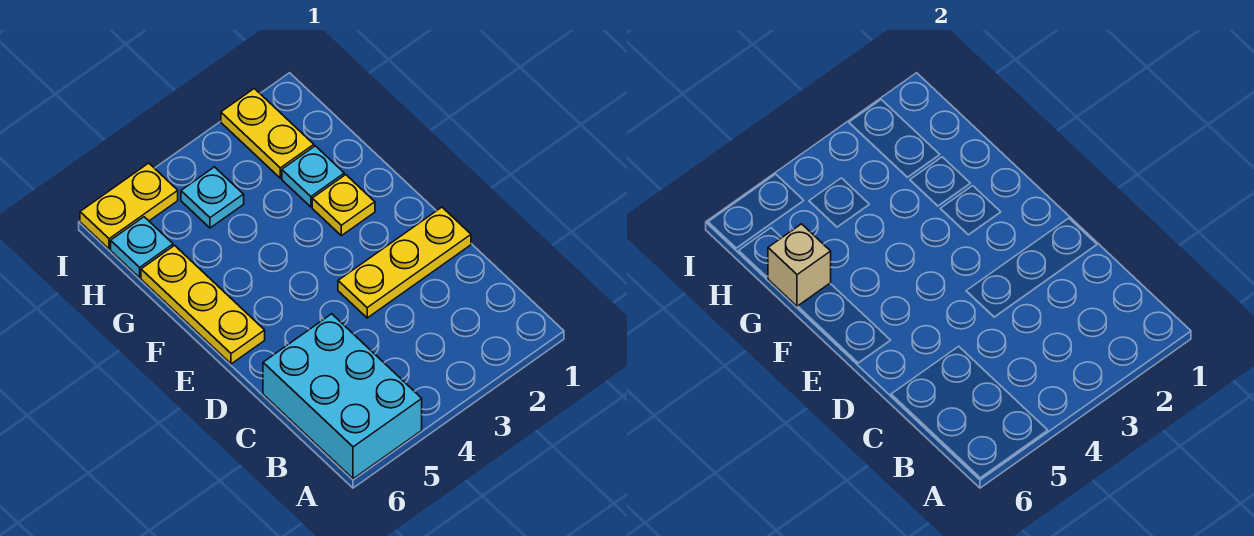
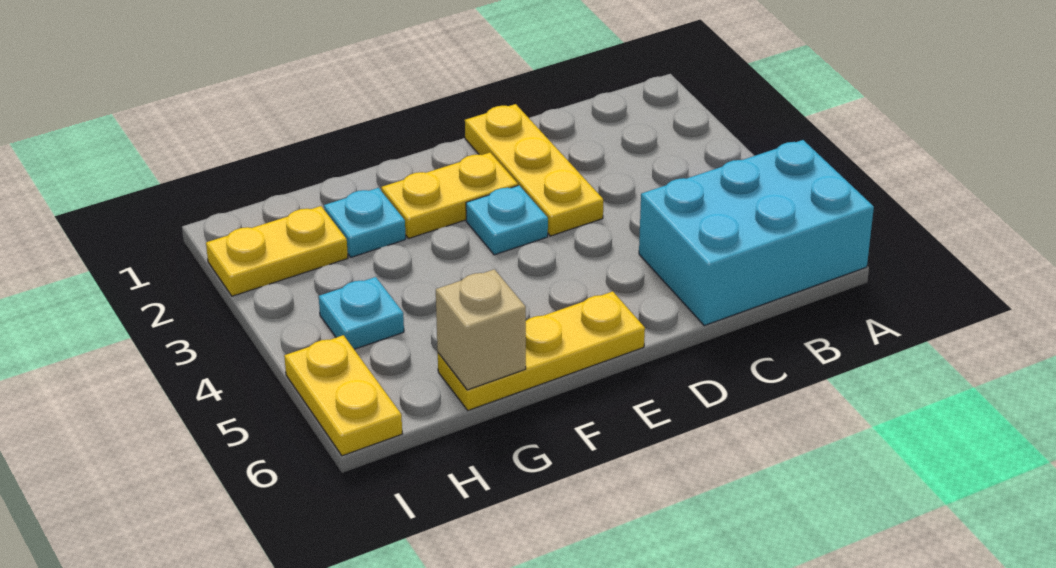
yellow plate F2 level 1 -> yellow plate E2:F2 level 1
cyan plate H6 level 1 -> cyan plate E3 level 1

